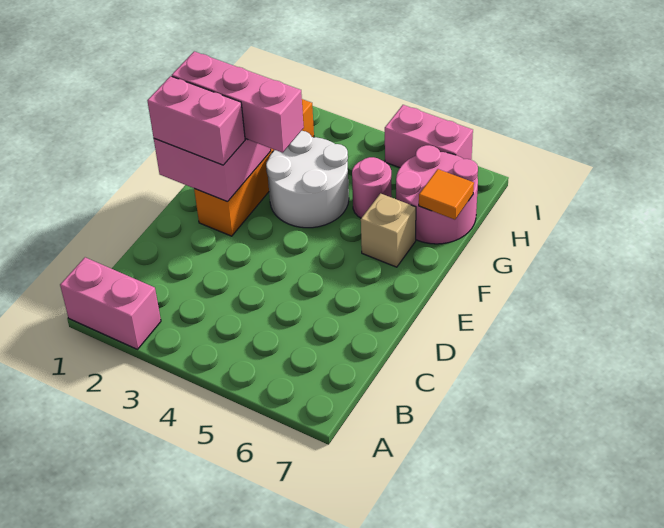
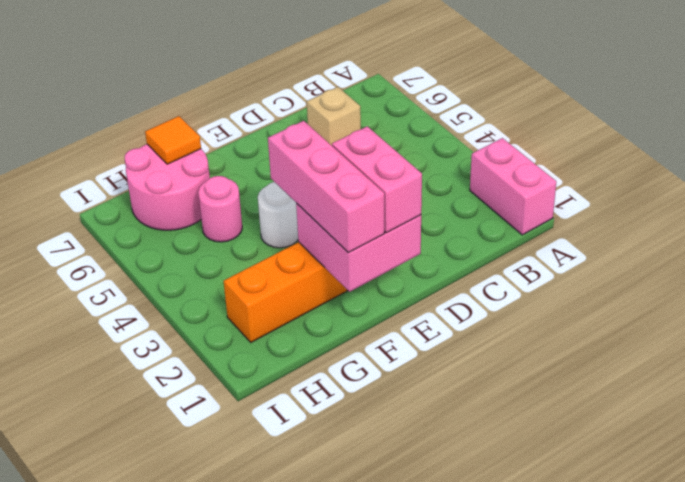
white round brick F3:G4 level 1 -> white round brick F4 level 1
tan brick F6 level 1 -> tan brick C6 level 1
pink brick I5:I6 level 1 -> none

